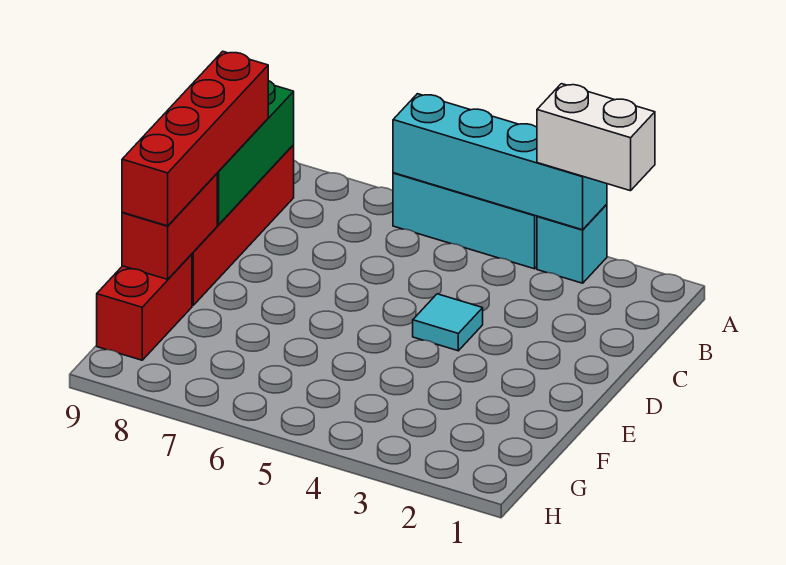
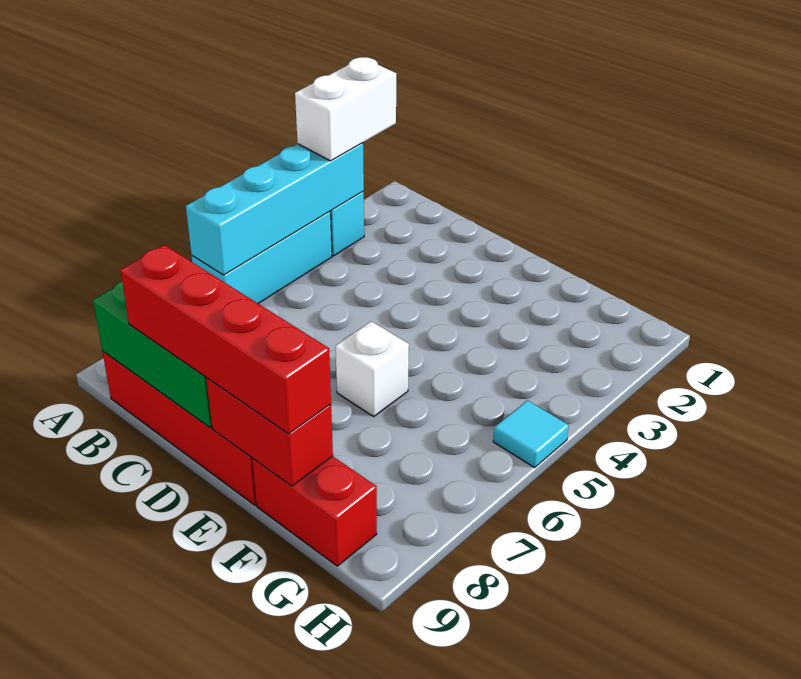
cyan tile D4 level 1 -> cyan tile H5 level 1
none -> white brick E6 level 1

